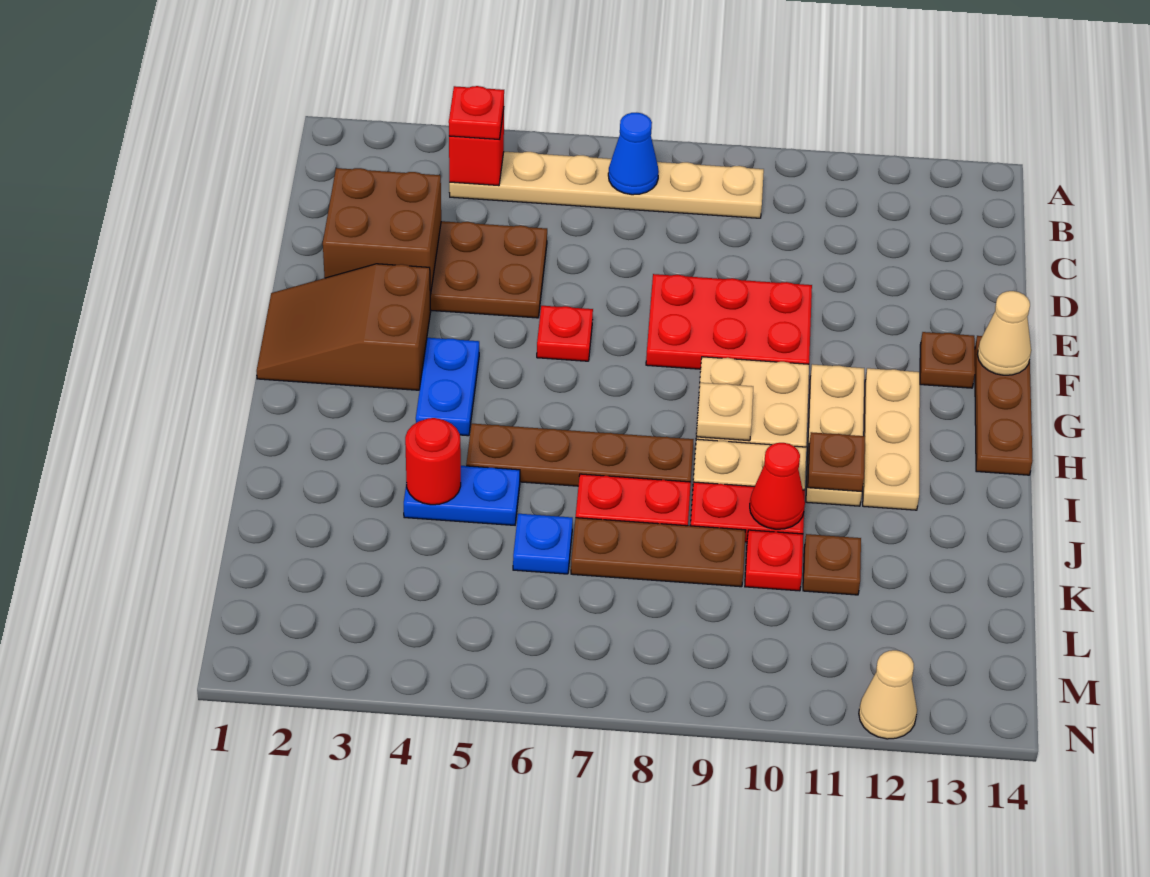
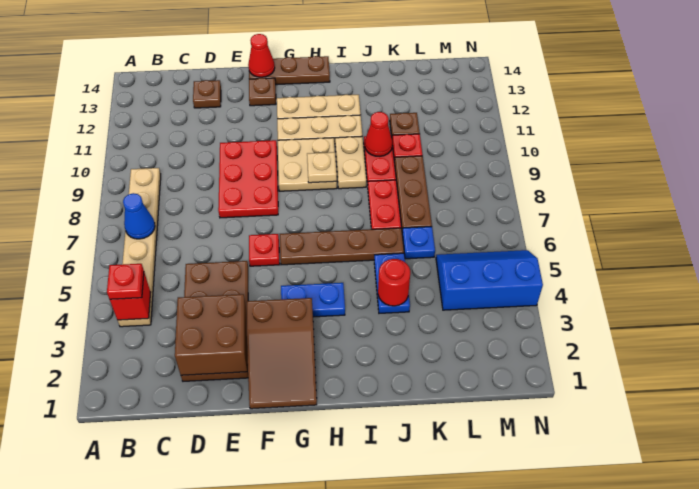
tan cone F14 level 2 -> red cone F14 level 2
brown plate I5:I8 level 1 -> brown plate G6:J6 level 1
brown plate I11 level 2 -> brown plate D13 level 1
none -> blue slope L4:N5 level 1 top 4
tan cone N12 level 1 -> none

